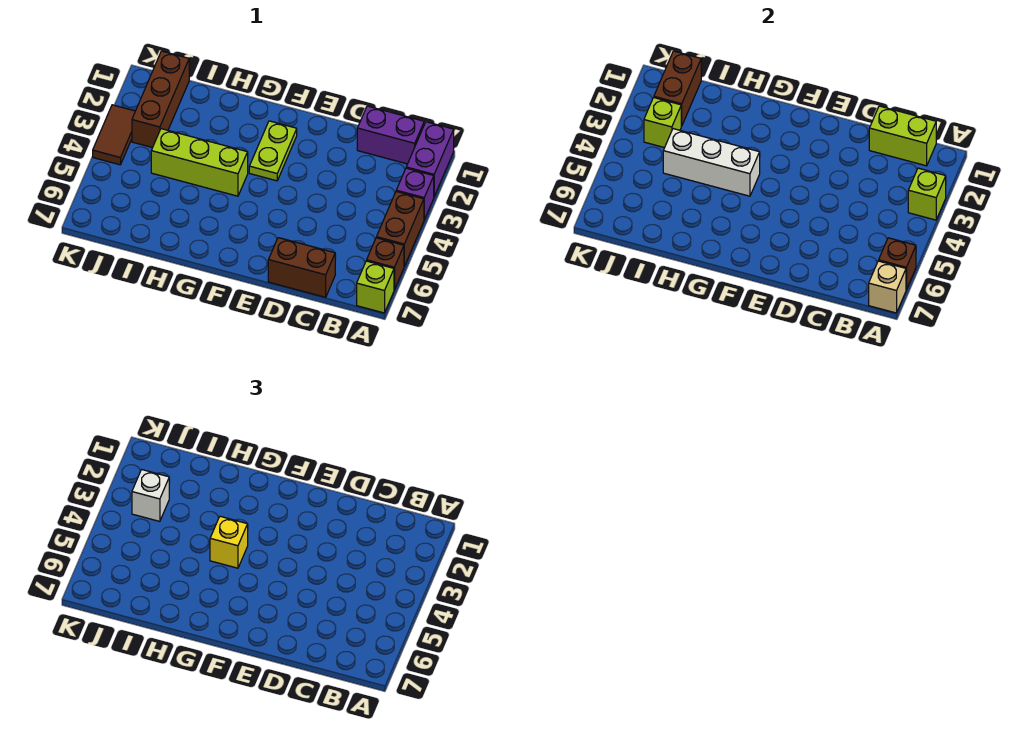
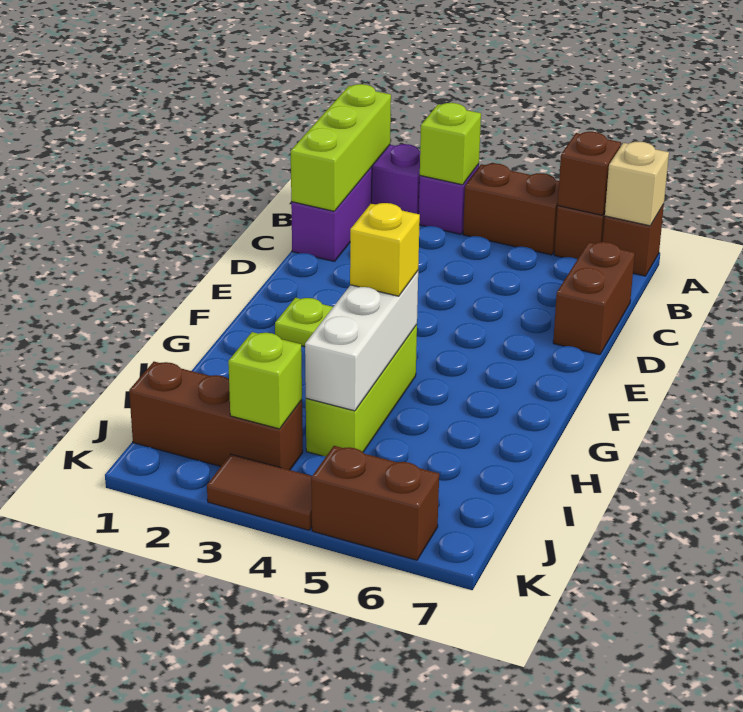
lime brick A7 level 1 -> brown brick A7 level 1
lime brick B1:C1 level 2 -> lime brick A1:C1 level 2
brown brick J1:J2 level 2 -> brown brick K5:K6 level 1
white brick J3 level 3 -> none

